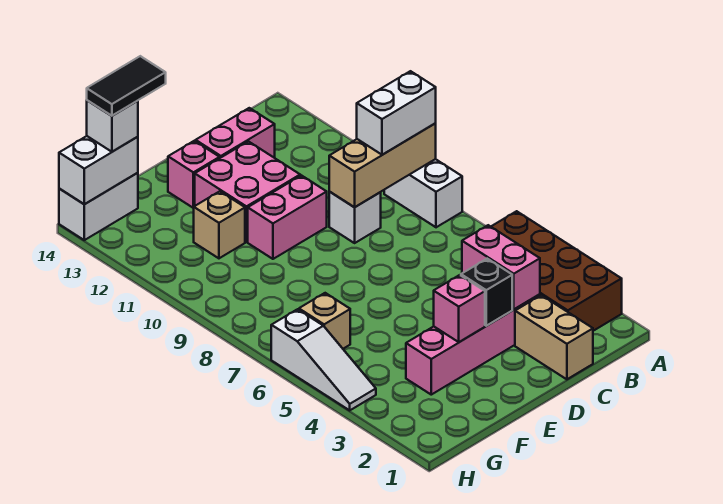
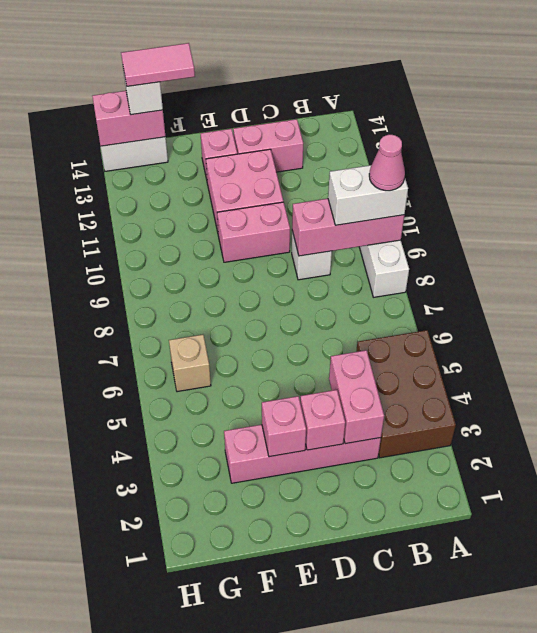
brown brick A2:B5 level 1 -> brown brick A3:B5 level 1
tan brick A9:C9 level 2 -> pink brick A9:C9 level 2
none -> pink cone A9 level 4
tan brick C1:C2 level 1 -> none
black brick D3 level 2 -> pink brick D3 level 2
tan brick F11 level 1 -> none
black tile F14:G14 level 4 -> pink tile F14:G14 level 4
white brick G14:H14 level 2 -> pink brick G14:H14 level 2
white slope H4:H6 level 1 top 6 -> none

